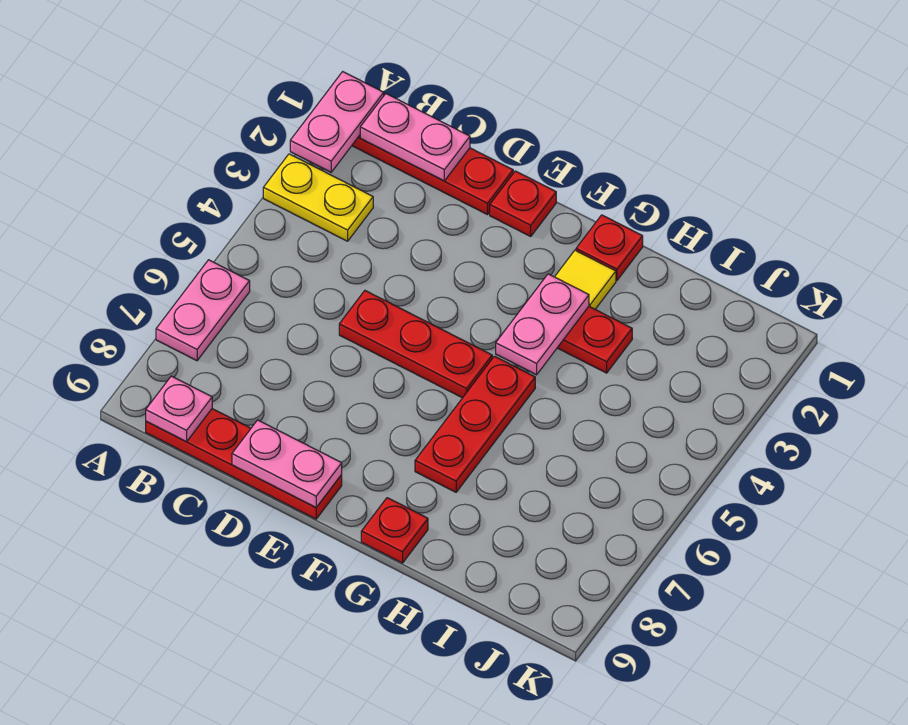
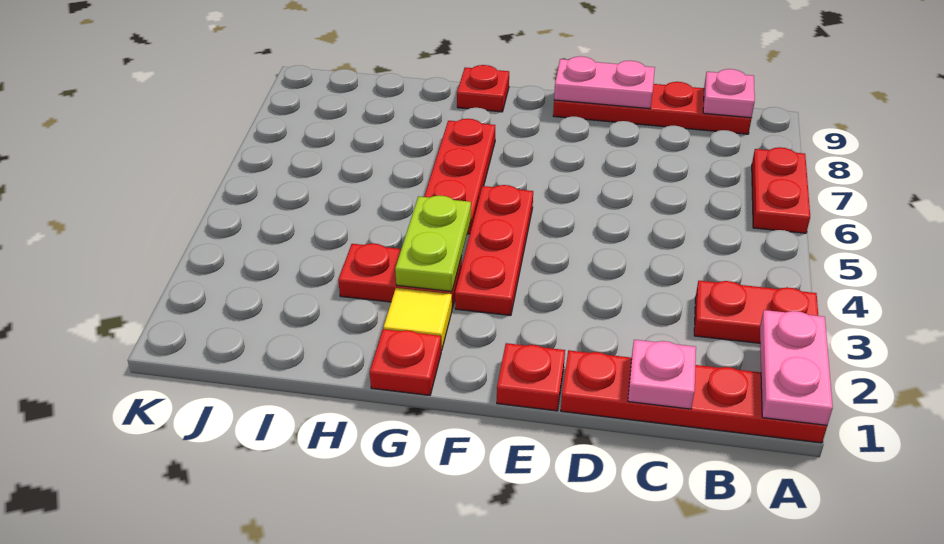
yellow plate A3:B3 level 1 -> red plate A3:B3 level 1
pink plate A6:A7 level 1 -> red plate A6:A7 level 1
pink plate B1:C1 level 2 -> pink plate C1 level 2
red plate D5:F5 level 1 -> red plate F3:F5 level 1
pink plate G3:G4 level 2 -> lime plate G3:G4 level 2

